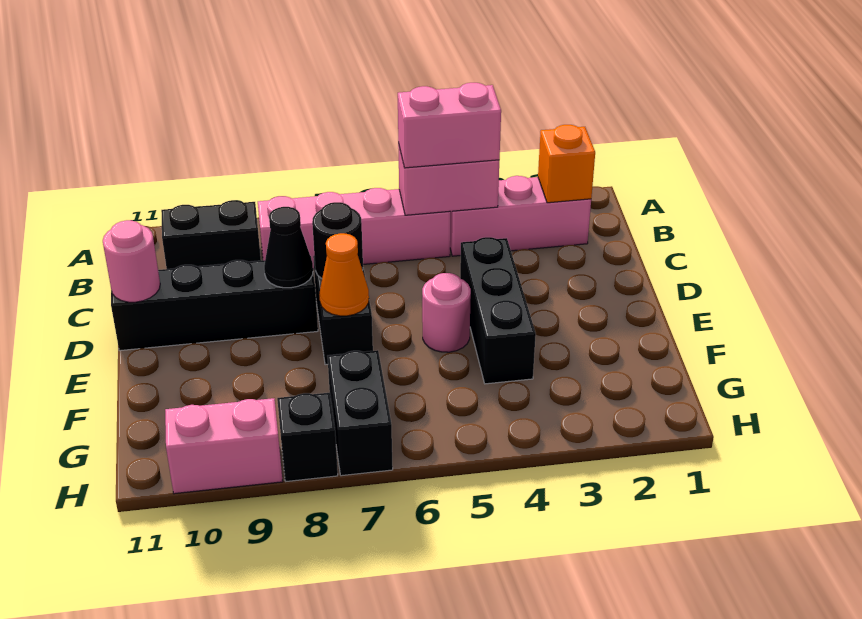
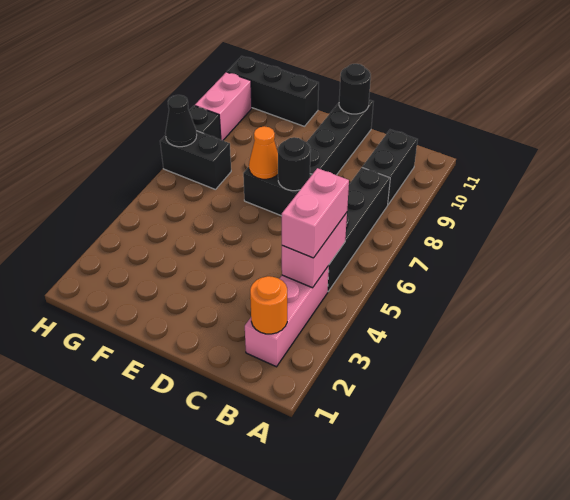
orange brick B2 level 2 -> orange round brick B2 level 2
pink brick B5:B8 level 1 -> black brick B5:B8 level 1
black brick D4:F4 level 1 -> black brick F11:H11 level 1
black cone D8 level 2 -> black cone H7 level 2
pink round brick D11 level 2 -> black round brick D11 level 2
pink round brick E5 level 1 -> none

